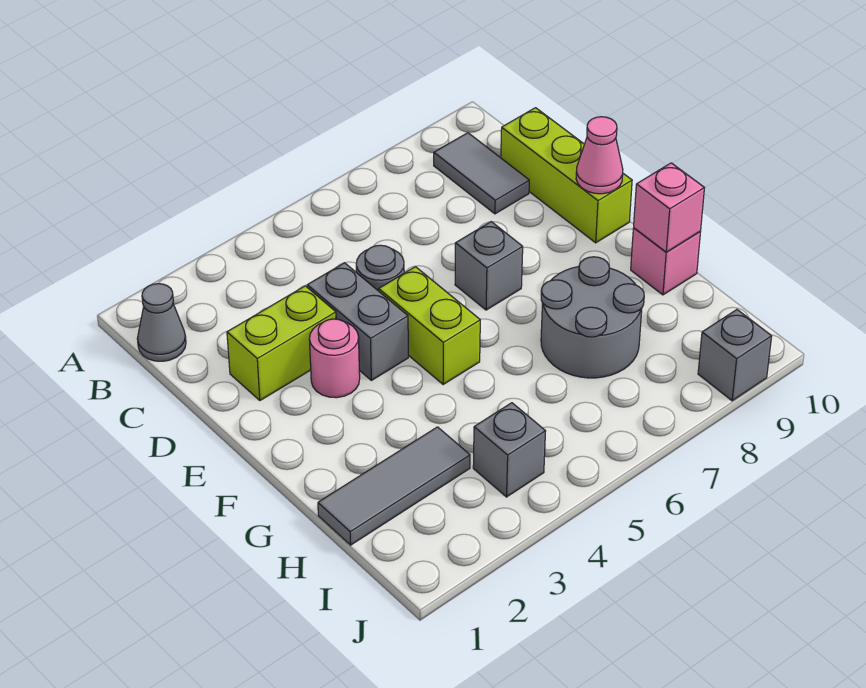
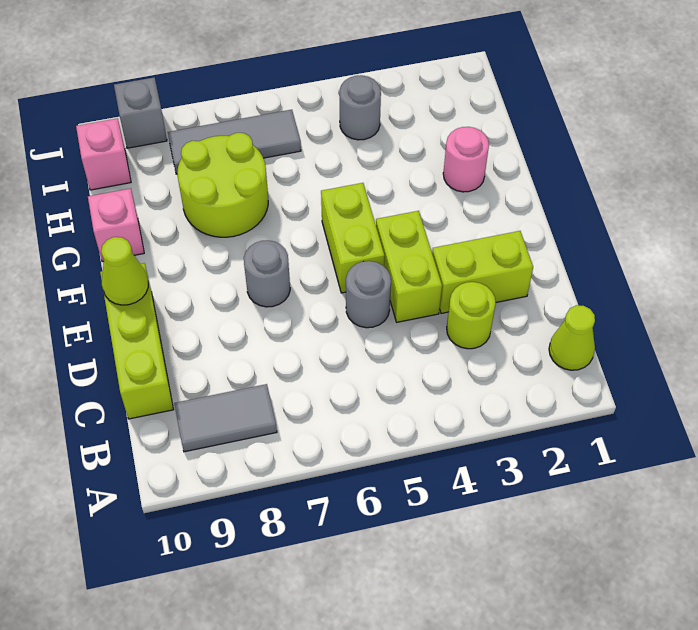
grey cone B1 level 1 -> lime cone B1 level 1
grey tile B9:C9 level 1 -> grey tile B8:B9 level 1
none -> lime round brick C3 level 1
grey brick D4:E4 level 1 -> lime brick D4:E4 level 1
pink round brick E3 level 1 -> pink round brick G2 level 1
grey brick E7 level 1 -> grey round brick E7 level 1
pink cone E10 level 2 -> lime cone E10 level 2
grey round brick G7:H8 level 1 -> lime round brick G7:H8 level 1
pink brick G10 level 2 -> pink brick I10 level 1
grey tile H1:H3 level 1 -> grey tile I6:I8 level 1
grey brick I4 level 1 -> grey round brick I4 level 1

